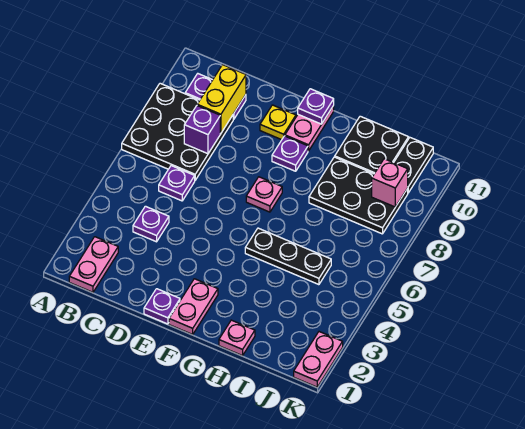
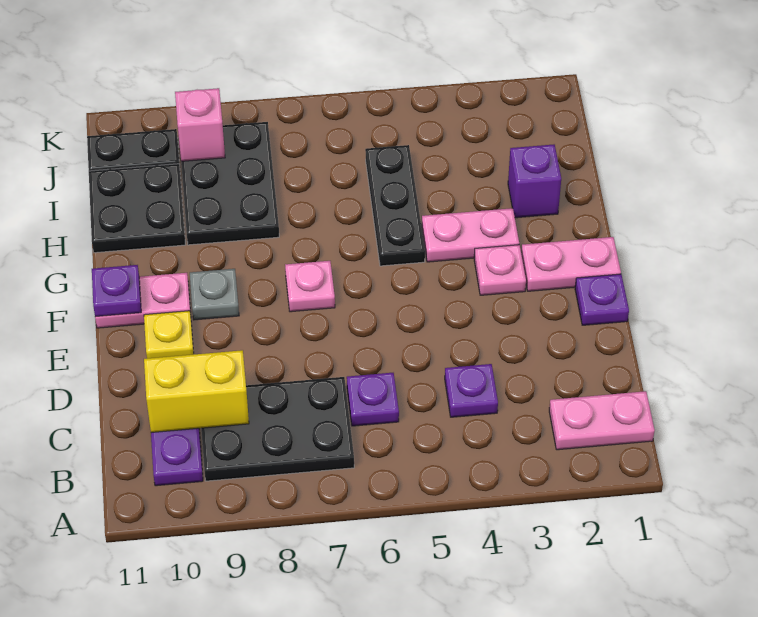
black plate A7:C9 level 1 -> black plate B7:C9 level 1
purple brick C8 level 2 -> purple brick H2 level 1
purple plate F9 level 1 -> grey plate F9 level 1
pink plate H1 level 1 -> pink plate F3 level 1
pink plate K1:K2 level 1 -> pink plate G3:G4 level 1

